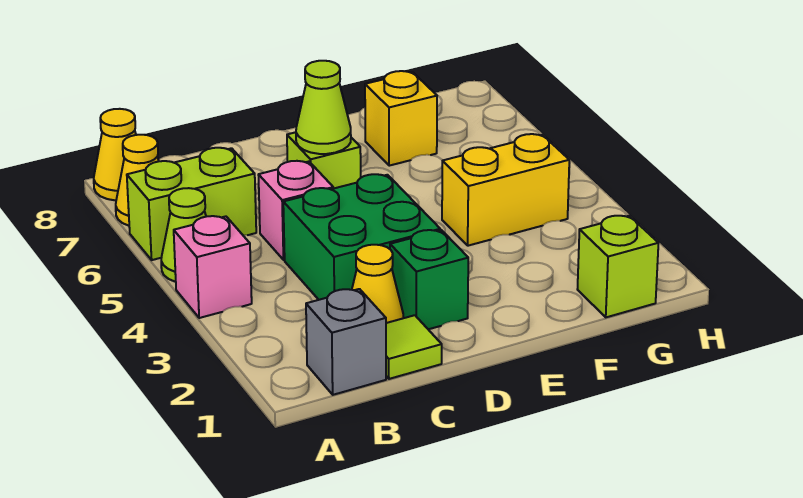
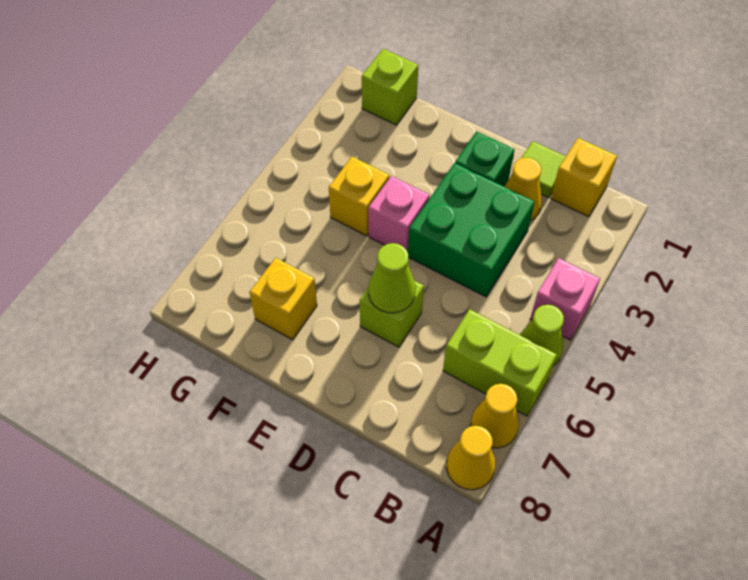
grey brick B1 level 1 -> yellow brick B1 level 1
pink brick C5 level 1 -> pink brick E4 level 1
yellow brick F4:G4 level 1 -> yellow brick F4 level 1

